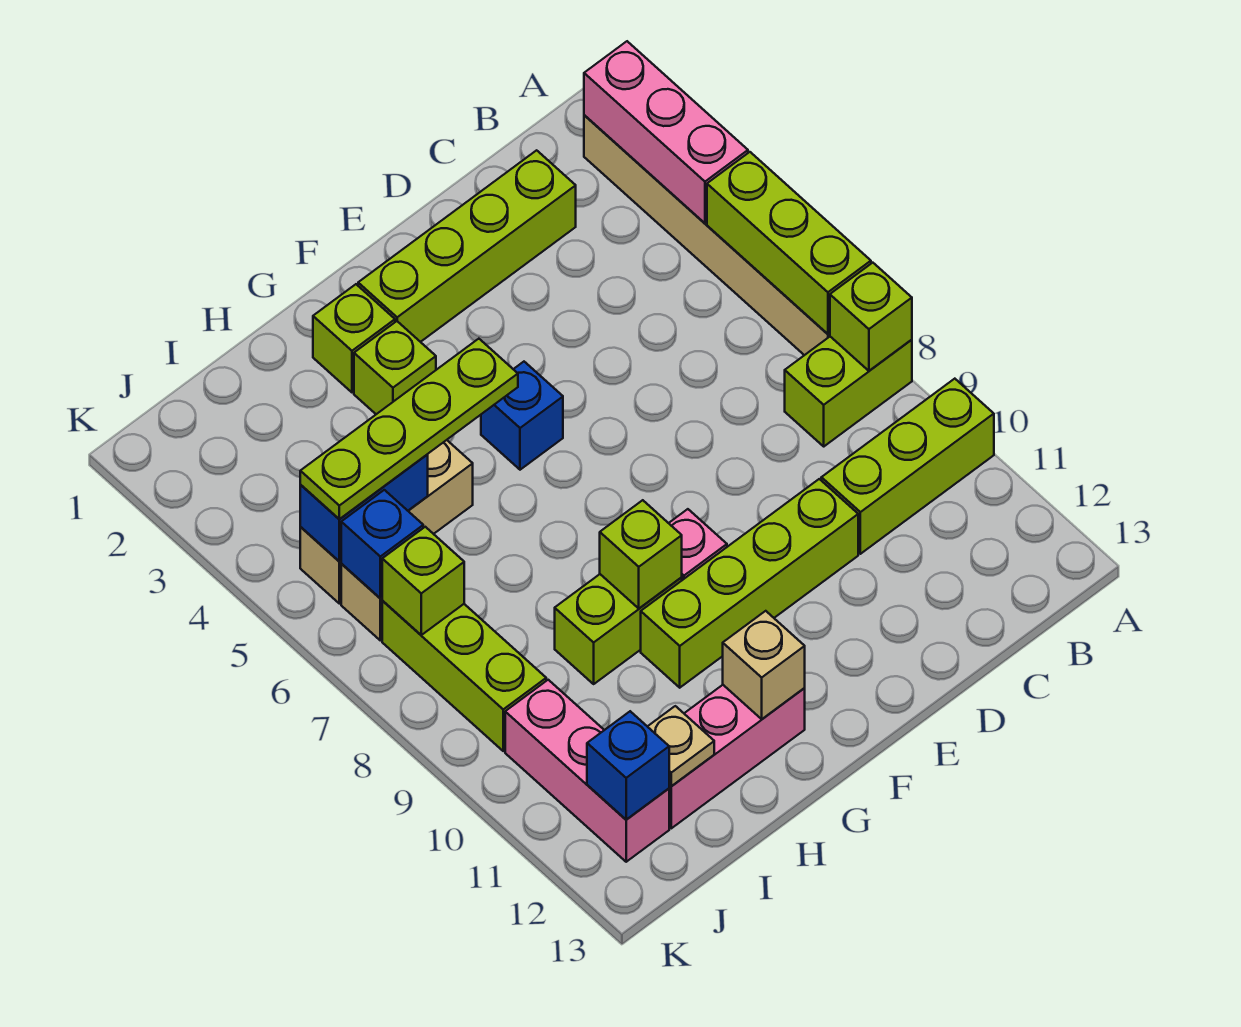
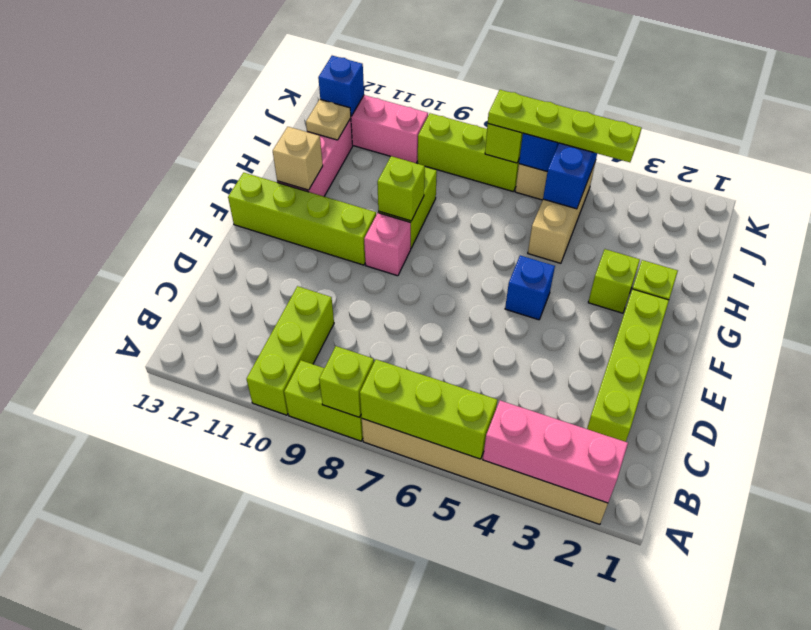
lime brick A8:B8 level 1 -> lime brick A8:A9 level 1
lime brick D10:G10 level 1 -> lime brick F10:F13 level 1
lime plate G5:J5 level 3 -> lime plate J4:J7 level 3

